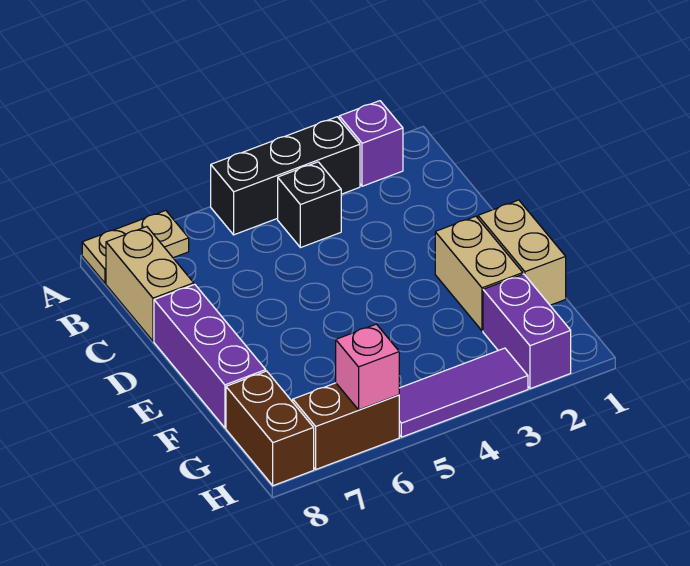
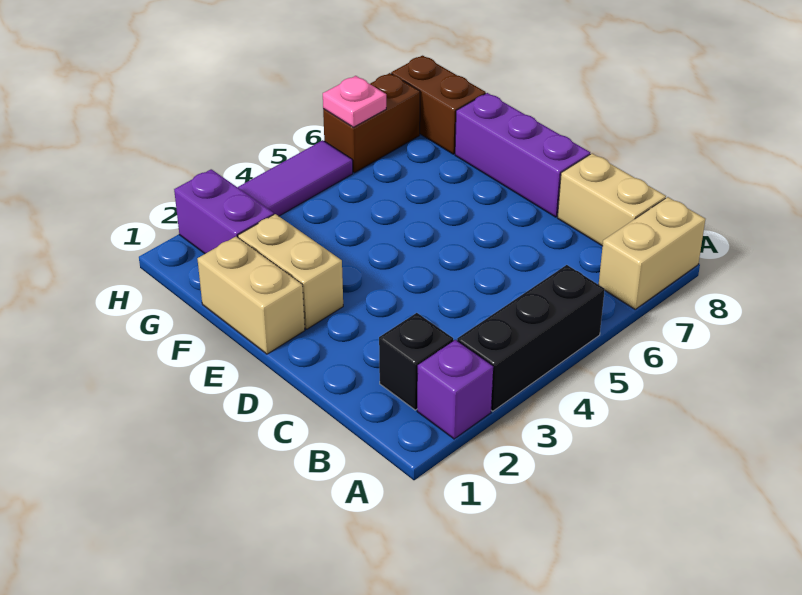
tan plate A7:A8 level 1 -> tan brick A7:A8 level 1
black brick B4 level 1 -> black brick B2 level 1
pink brick H6 level 2 -> pink plate H6 level 2

